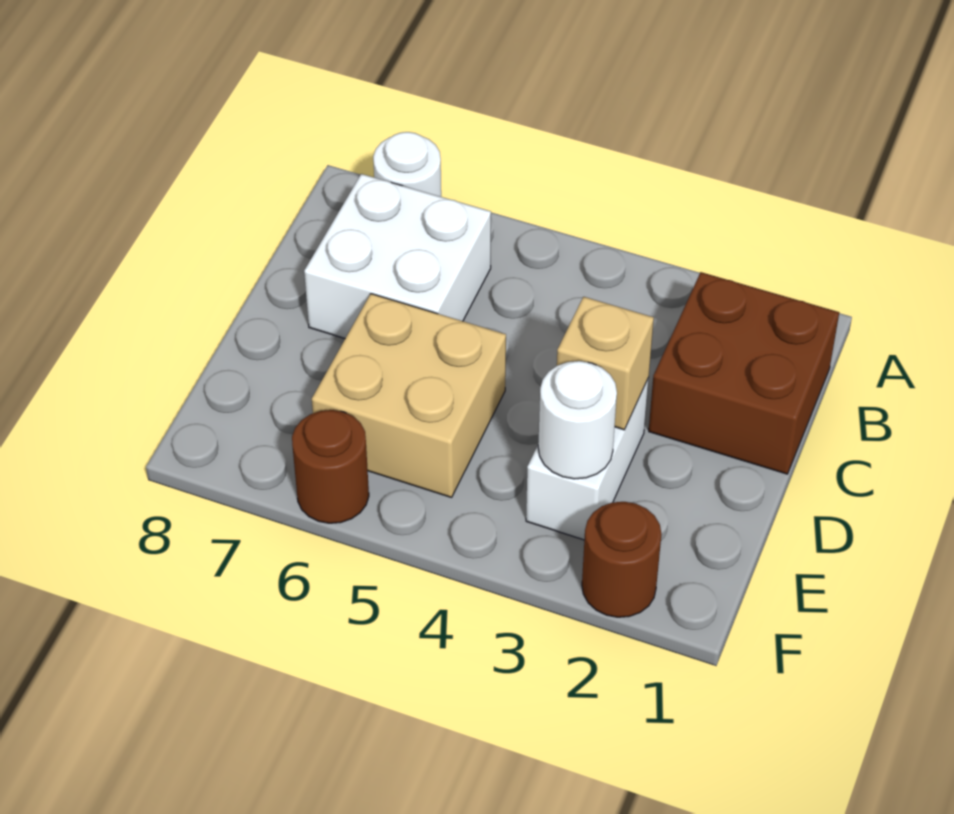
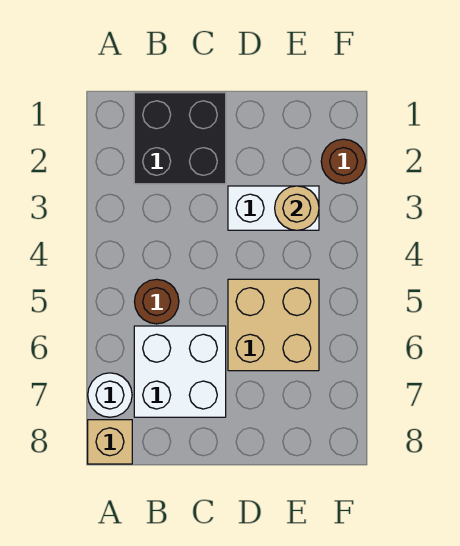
brown brick B1:C2 level 1 -> black brick B1:C2 level 1
tan brick D3 level 2 -> tan brick A8 level 1
white round brick E3 level 2 -> tan round brick E3 level 2
brown round brick F6 level 1 -> brown round brick B5 level 1

